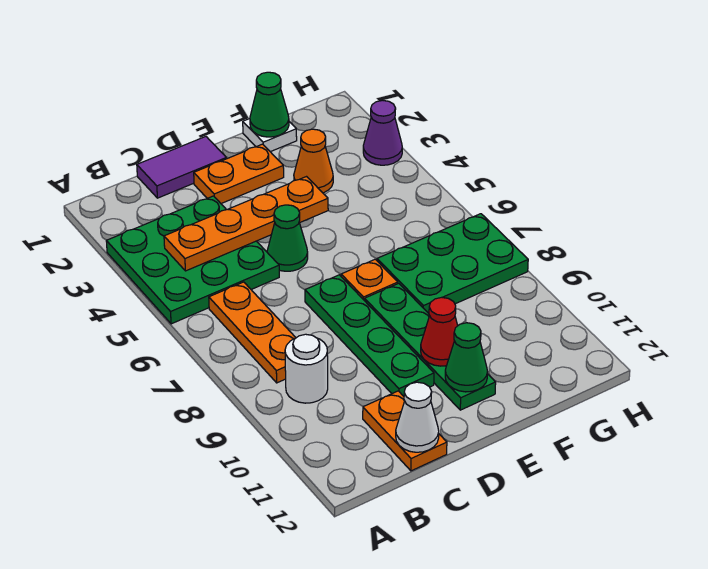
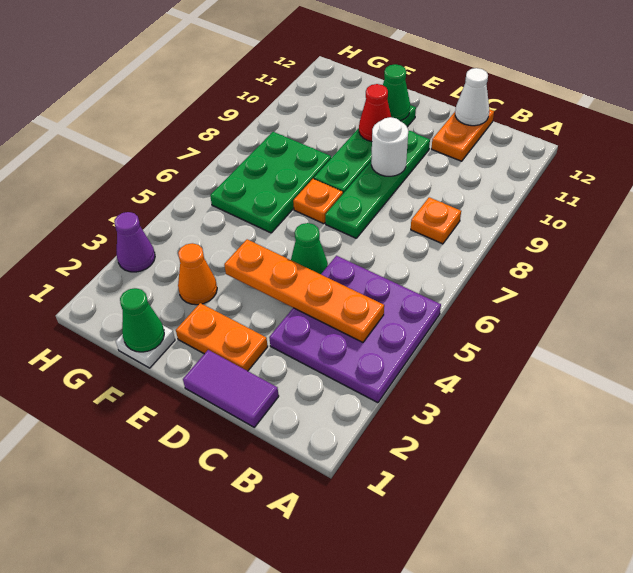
green plate A3:C5 level 1 -> purple plate A3:C5 level 1
orange plate B6:B8 level 1 -> orange plate B8 level 1
white round brick B9 level 1 -> white round brick D9 level 2
green plate F7:H8 level 1 -> green plate F6:G8 level 1

